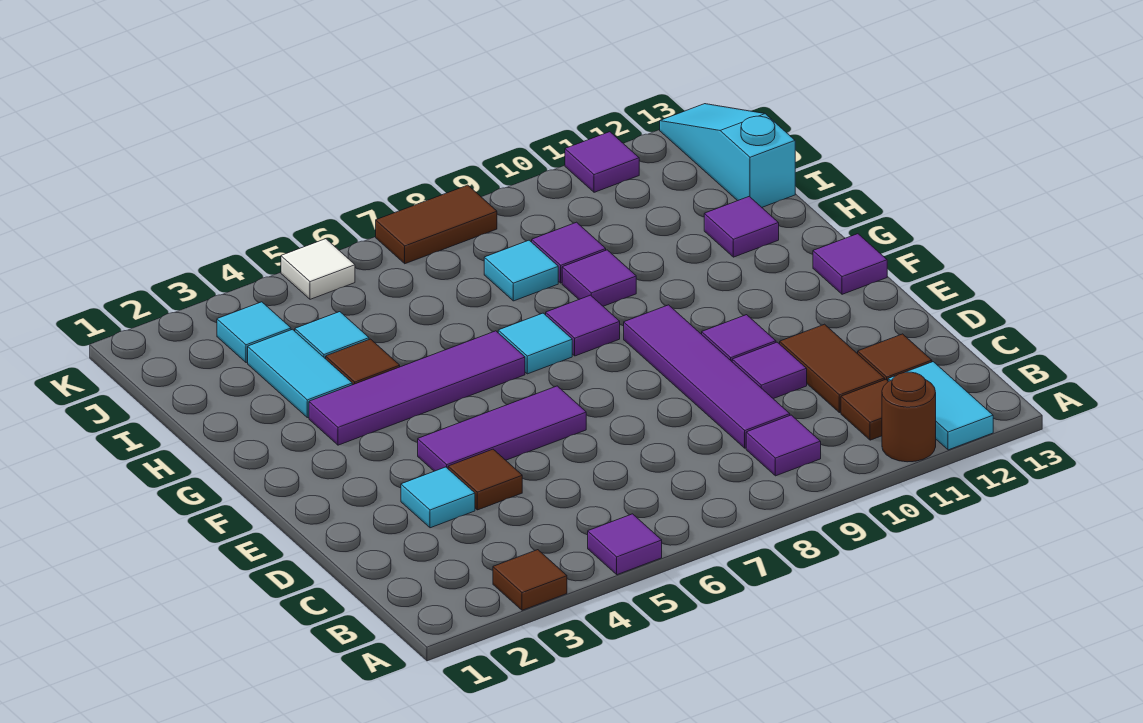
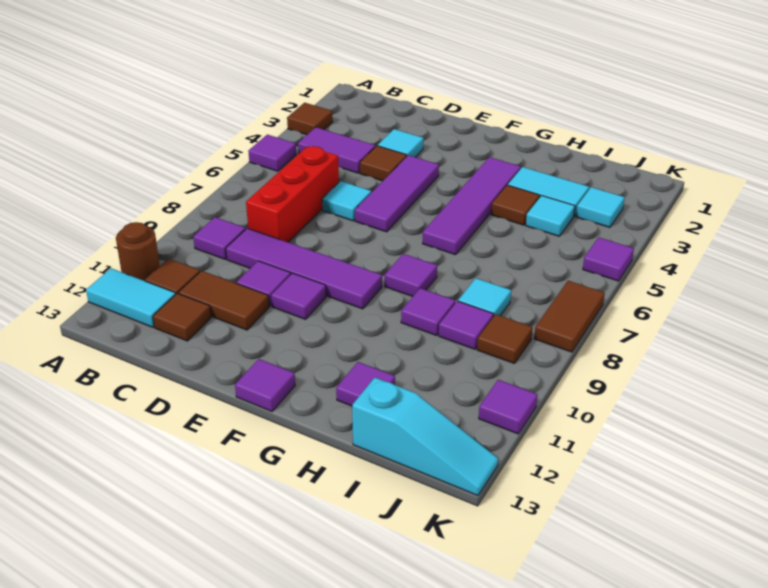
none -> purple tile B4:C4 level 1
none -> red brick C6:C8 level 1
cyan tile G7 level 1 -> cyan tile D6 level 1
none -> brown tile J9 level 1
white tile K5 level 1 -> purple tile K5 level 1

